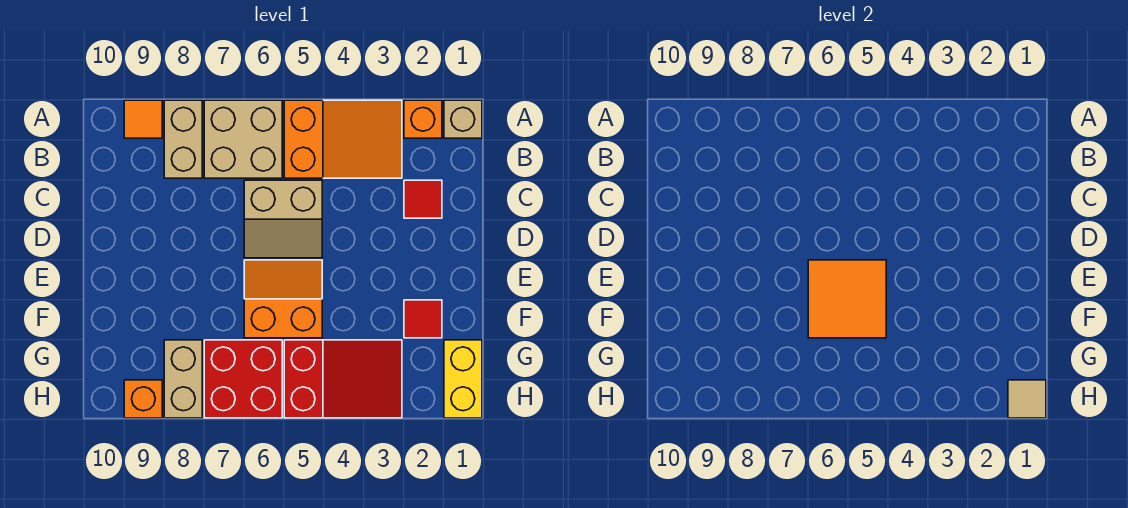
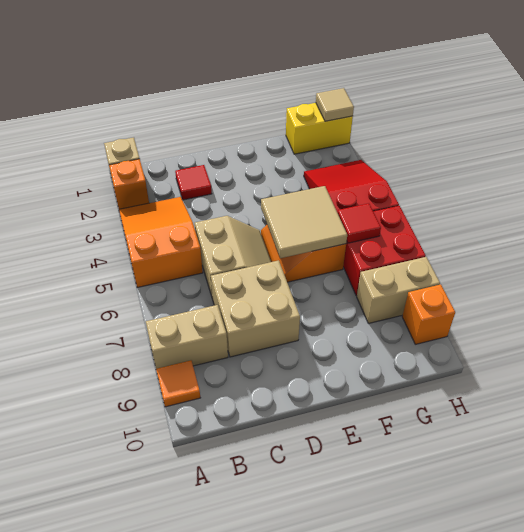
tan brick A6:B7 level 1 -> tan brick C7:D8 level 1
orange tile E5:F6 level 2 -> tan tile E5:F6 level 2
red tile F2 level 1 -> red tile G6 level 2

